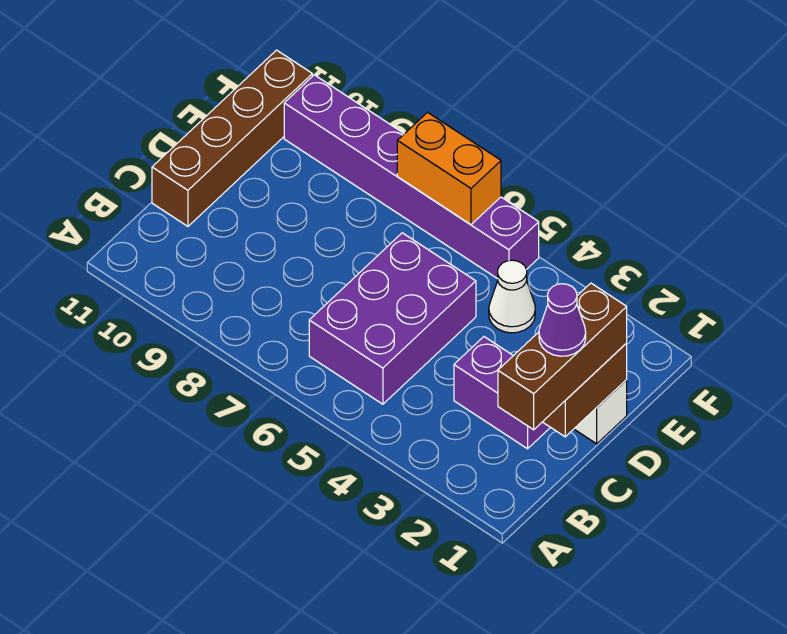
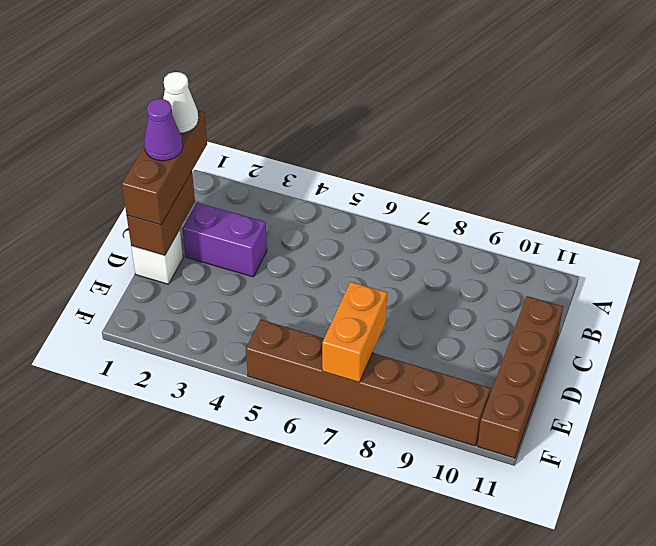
purple brick B5:D6 level 1 -> none
white cone E4 level 1 -> white cone B1 level 4
purple brick F5:F10 level 1 -> brown brick F5:F10 level 1
orange brick F6:F7 level 2 -> orange brick E7:F7 level 2

